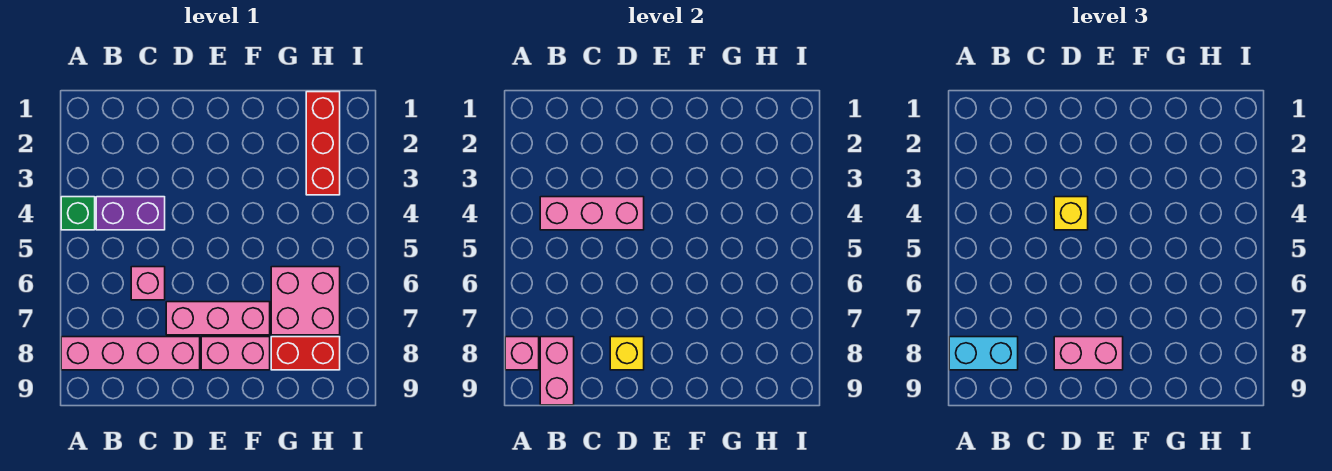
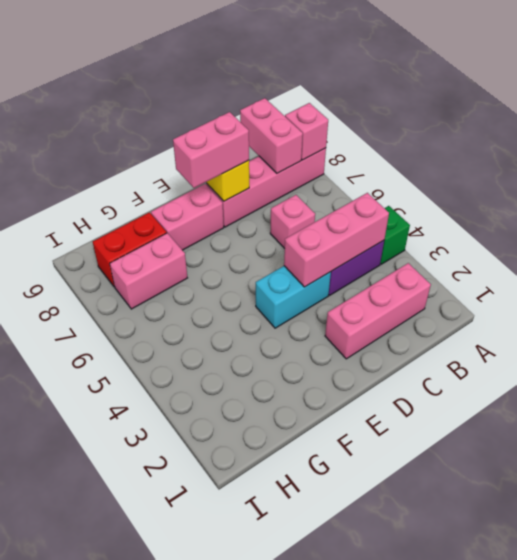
cyan brick A8:B8 level 3 -> cyan brick D4:E4 level 1
yellow brick D4 level 3 -> none
pink brick D7:F7 level 1 -> pink brick B2:D2 level 1
pink brick G6:H7 level 1 -> pink brick G7:H7 level 1
red brick H1:H3 level 1 -> none

